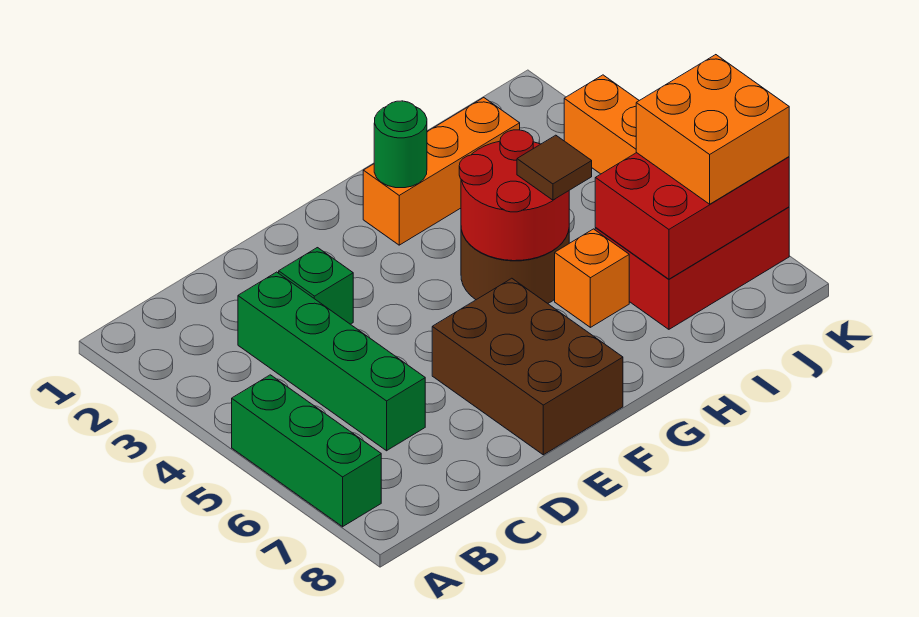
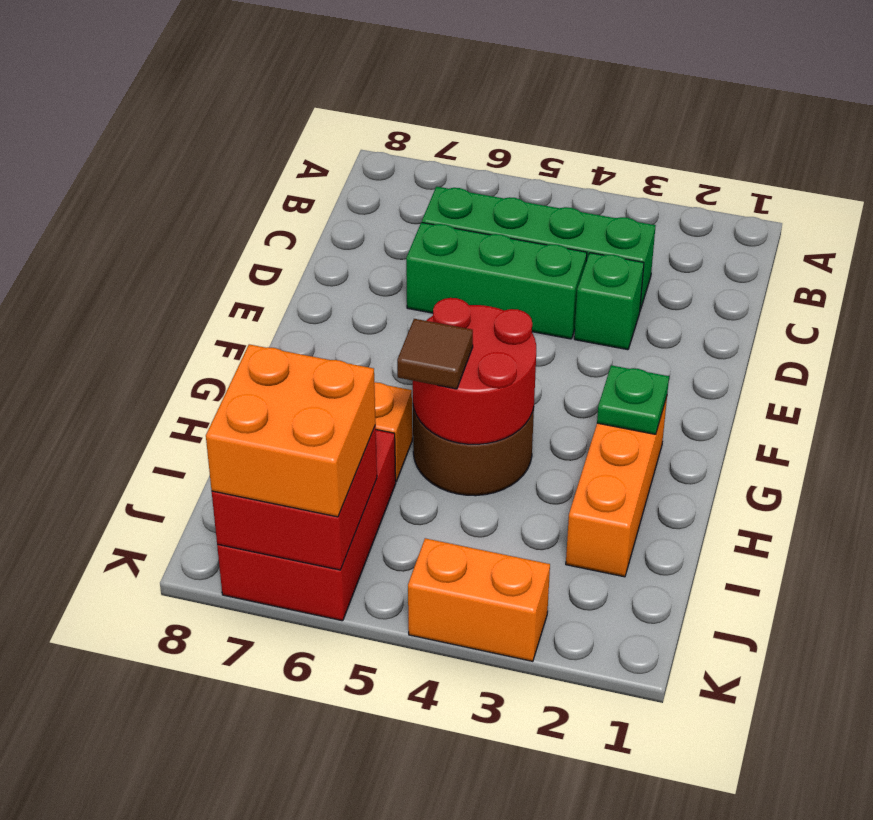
green brick A5:A7 level 1 -> green brick D4:D6 level 1
brown brick E6:F8 level 1 -> none
green round brick G2 level 2 -> green plate G2 level 2
red brick I6:K7 level 2 -> red brick J6:K7 level 2

